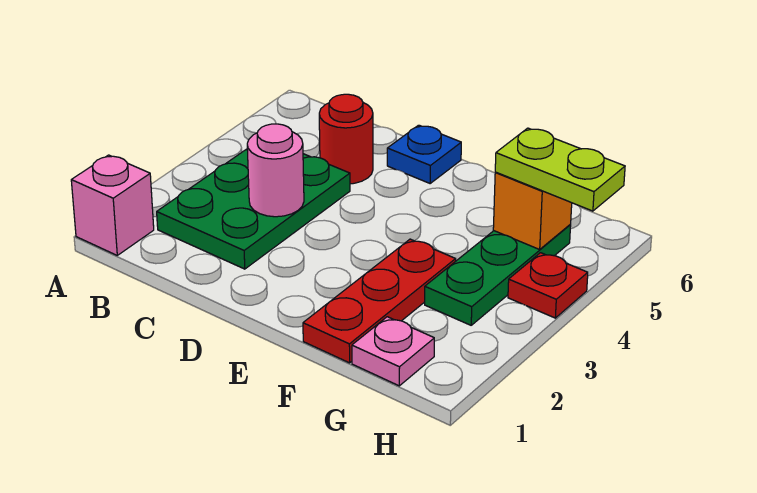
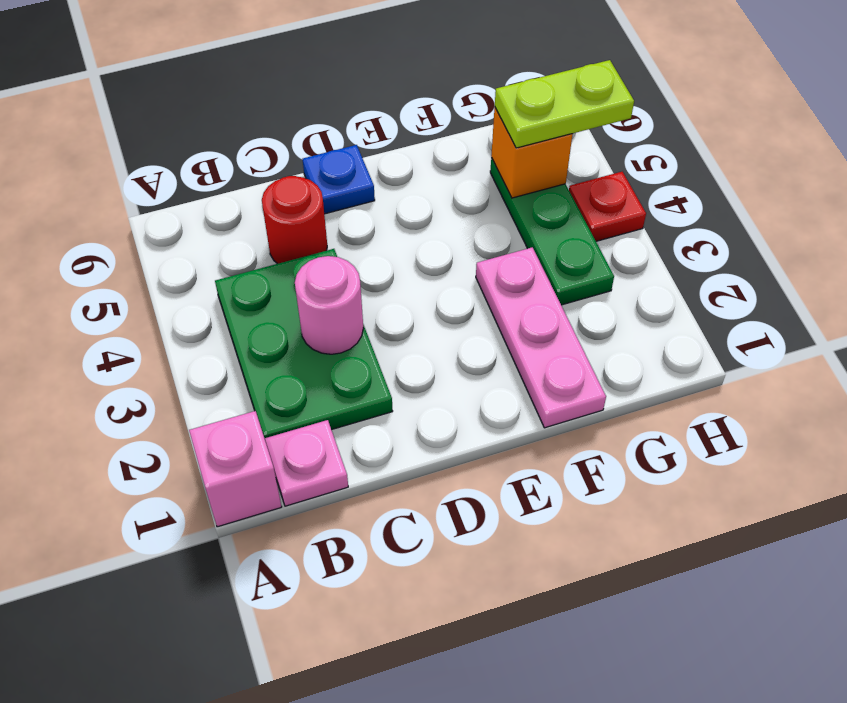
red plate F1:F3 level 1 -> pink plate F1:F3 level 1
pink plate G1 level 1 -> pink plate B1 level 1

